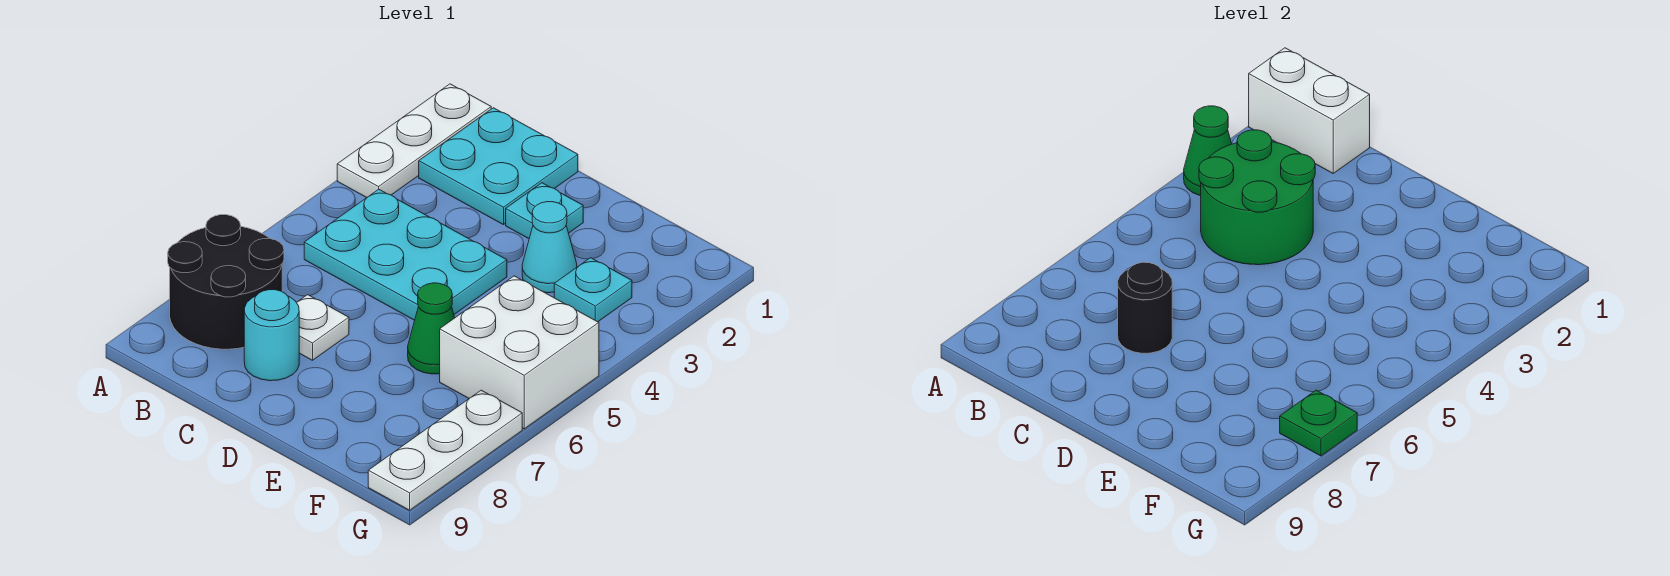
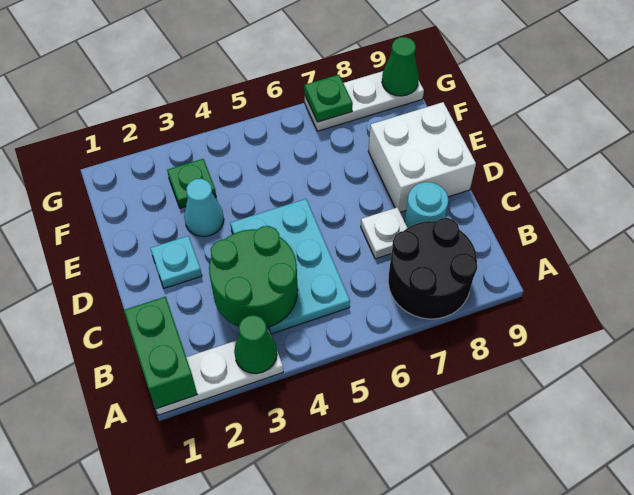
white brick A1:B1 level 2 -> green brick A1:B1 level 2
cyan plate B1:C2 level 1 -> none
black round brick C7 level 2 -> none
green cone E6 level 1 -> green cone G9 level 2
cyan plate F3 level 1 -> green plate F3 level 1
white brick F5:G6 level 1 -> white brick D8:E9 level 1

